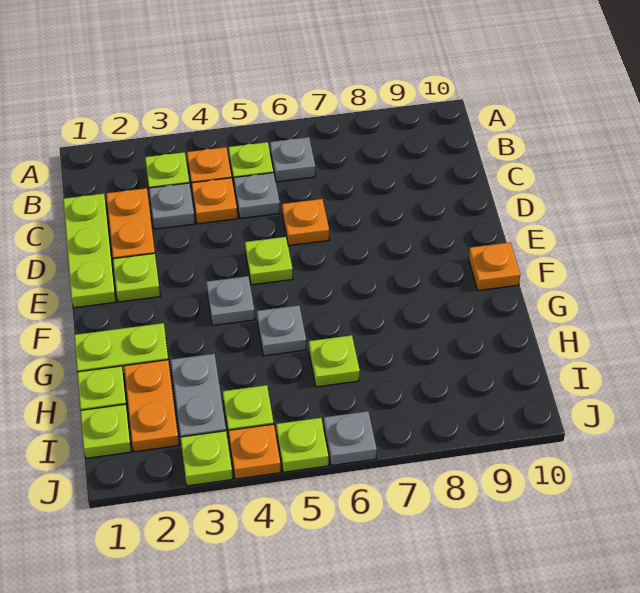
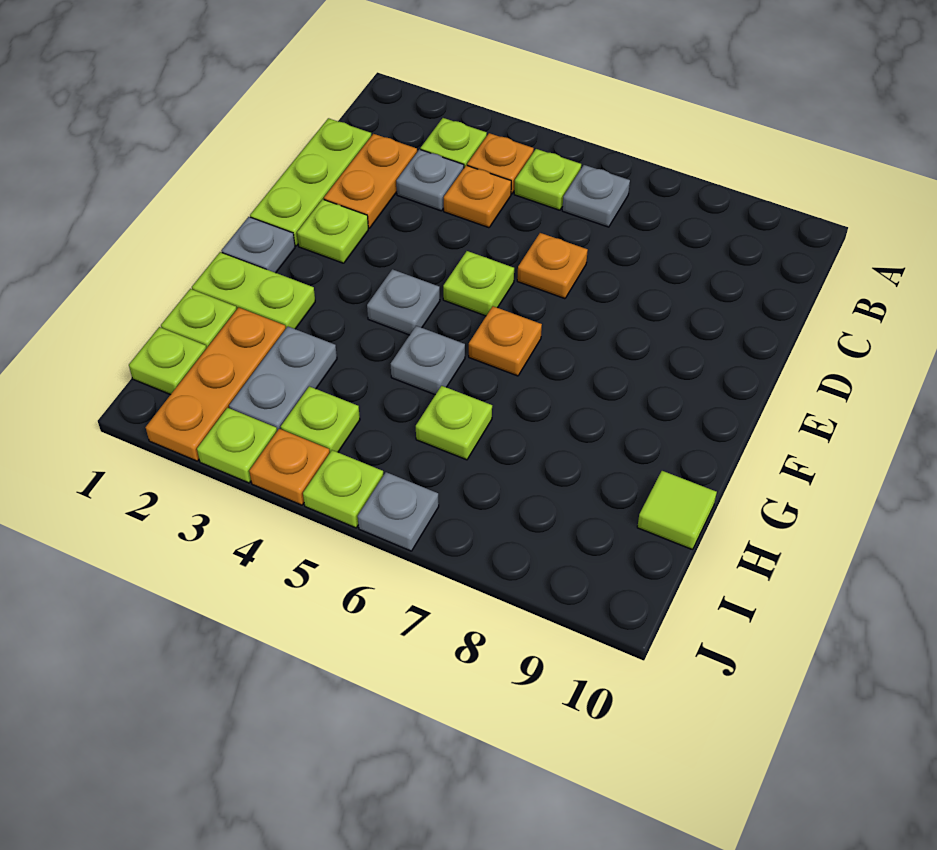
grey plate C5 level 1 -> grey plate F1 level 1
orange plate F10 level 1 -> orange plate F6 level 1
orange plate H2:I2 level 1 -> orange plate H2:J2 level 1
none -> lime tile H10 level 1

